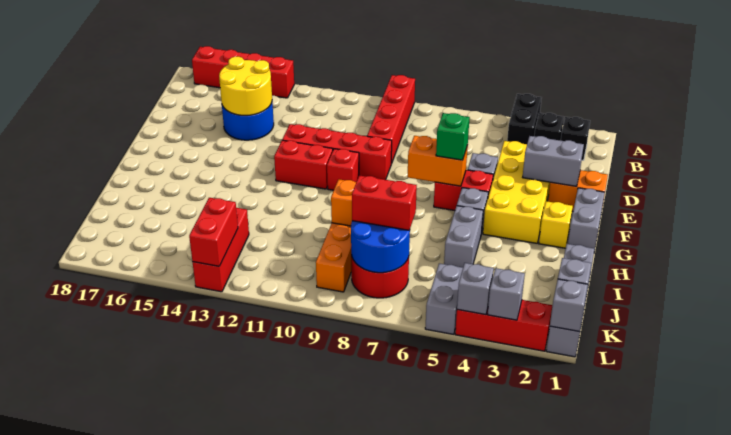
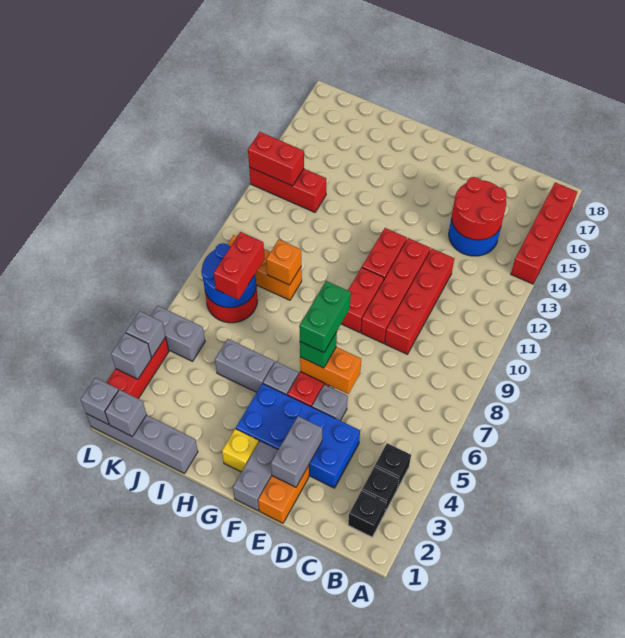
black brick A4:B4 level 1 -> black brick B4 level 1
red brick A9:D9 level 1 -> red brick D9:D12 level 1
yellow round brick C14:D15 level 2 -> red round brick C14:D15 level 2
yellow brick D3:G4 level 1 -> blue brick D3:G4 level 1
grey brick F1:G1 level 1 -> grey brick F1:F2 level 1
orange brick F6:F7 level 2 -> orange brick E6:F6 level 2
none -> green brick F6:F7 level 4
red brick F10 level 1 -> red brick F9:F10 level 1

